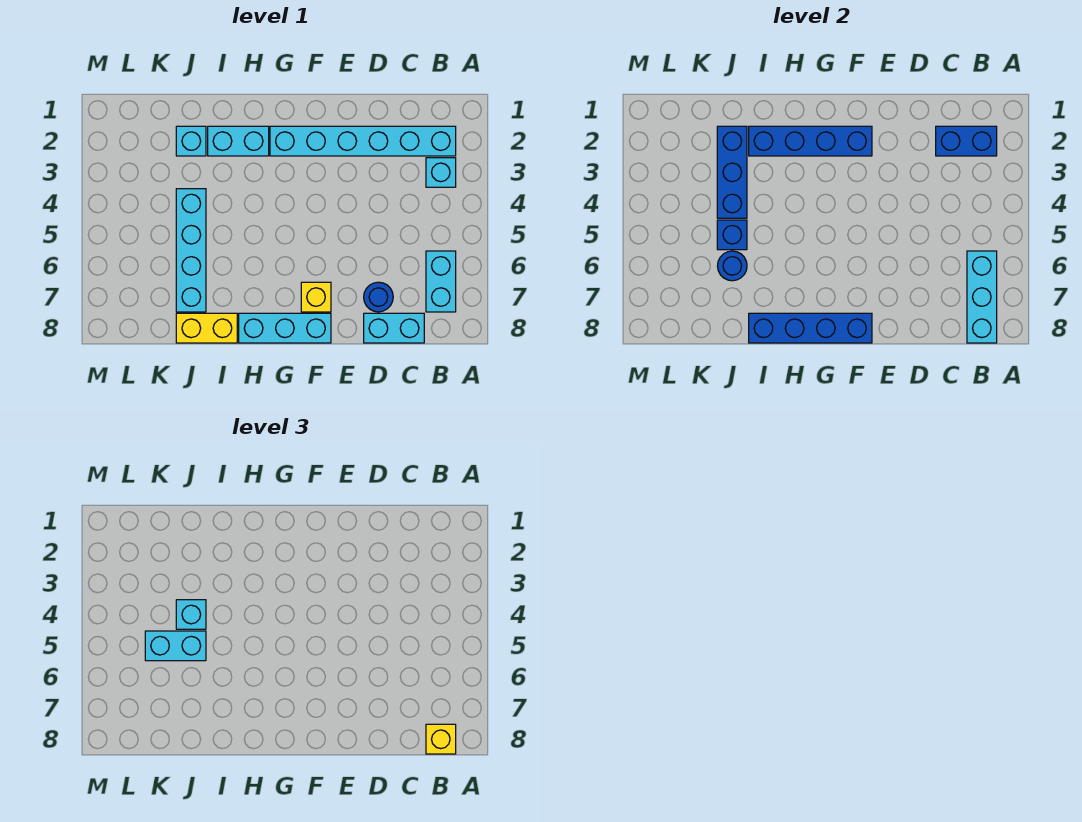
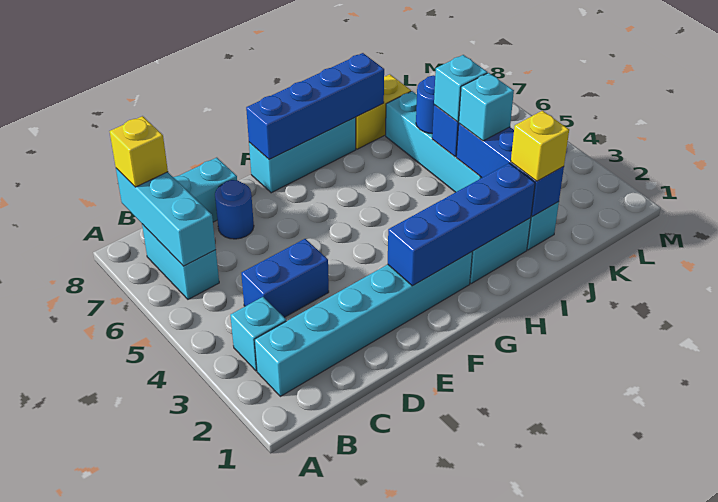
blue brick B2:C2 level 2 -> blue brick C4:D4 level 1
yellow brick F7 level 1 -> yellow brick J2 level 3
cyan brick J5:K5 level 3 -> cyan brick J5 level 3

